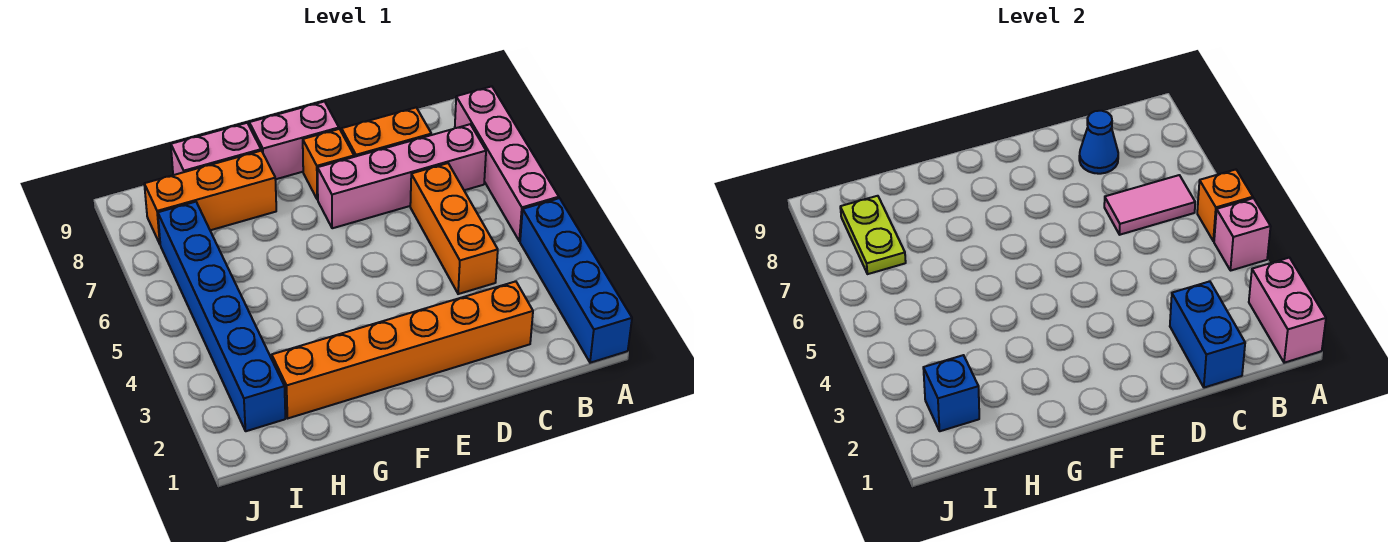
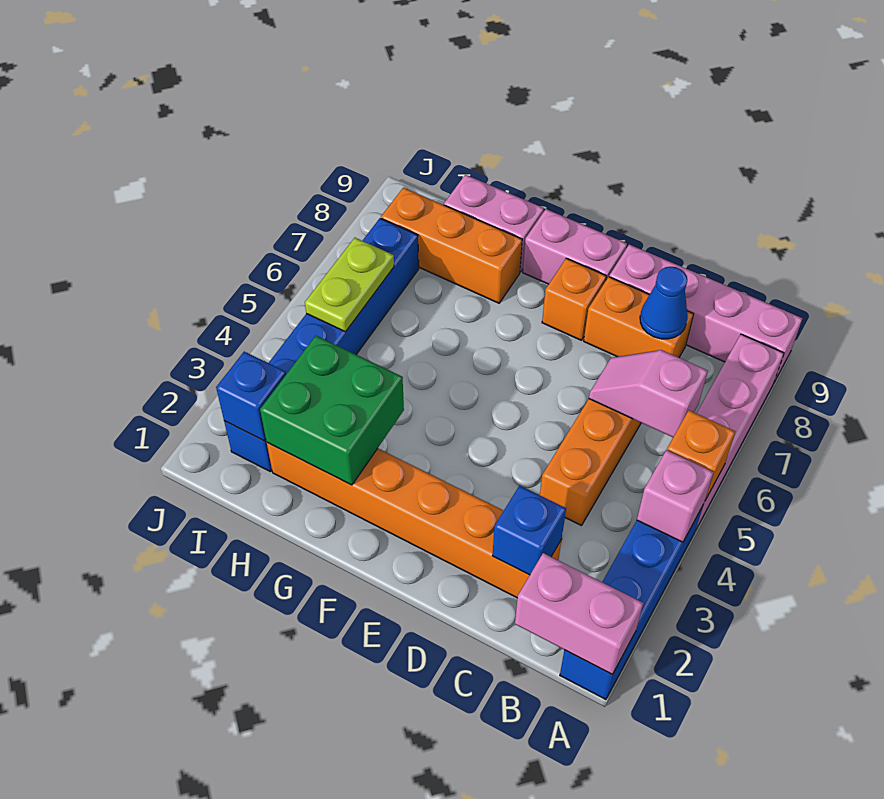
pink brick A1:A2 level 2 -> pink brick A1:B1 level 2
pink tile B6:C6 level 2 -> pink slope B6:C6 level 2 top B
pink brick B7:E7 level 1 -> pink brick A9:D9 level 1
blue brick C1:C2 level 2 -> blue brick C2 level 2
none -> green brick G2:H3 level 2
lime plate I7:I8 level 2 -> lime plate I5:I6 level 2

